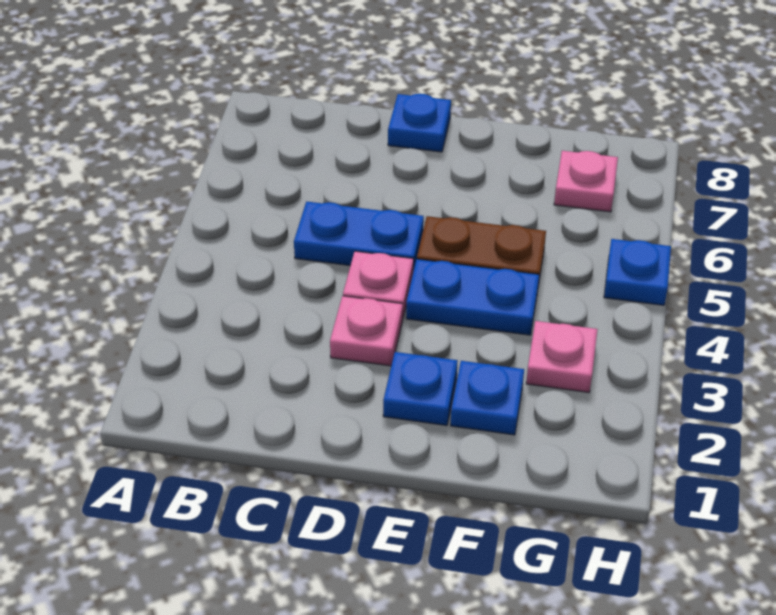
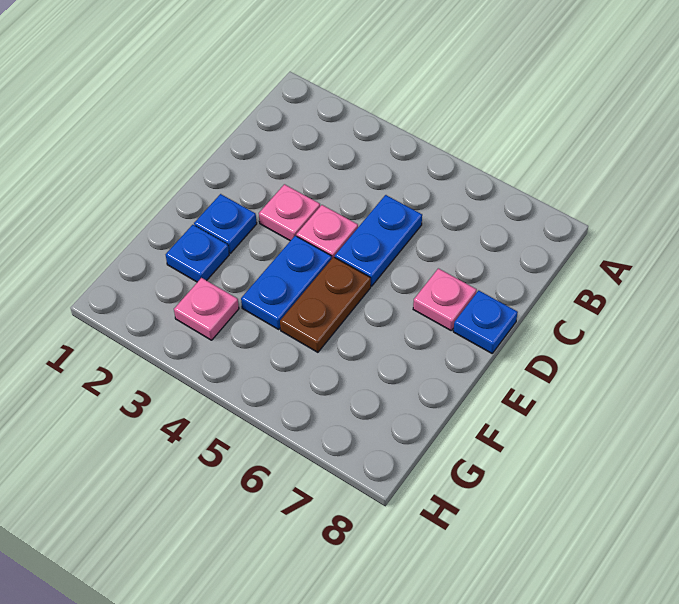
pink plate G7 level 1 -> pink plate D7 level 1
blue plate H5 level 1 -> none

